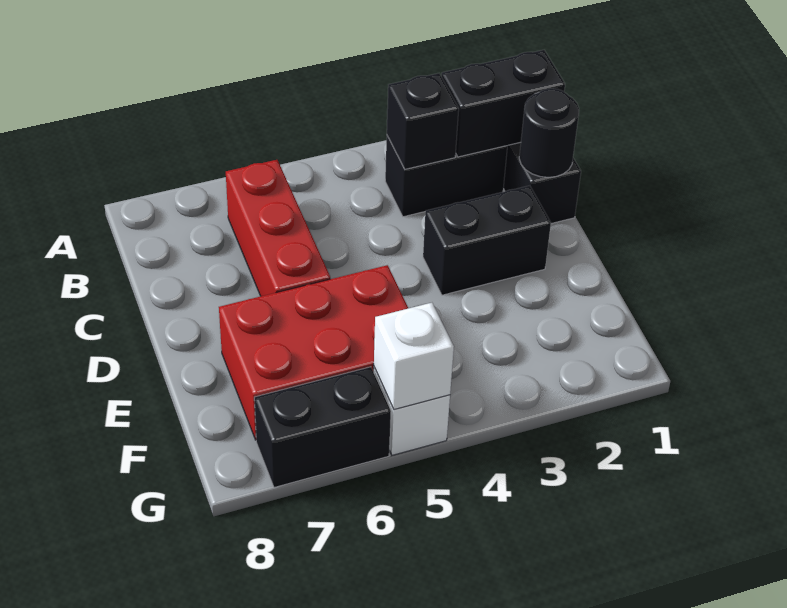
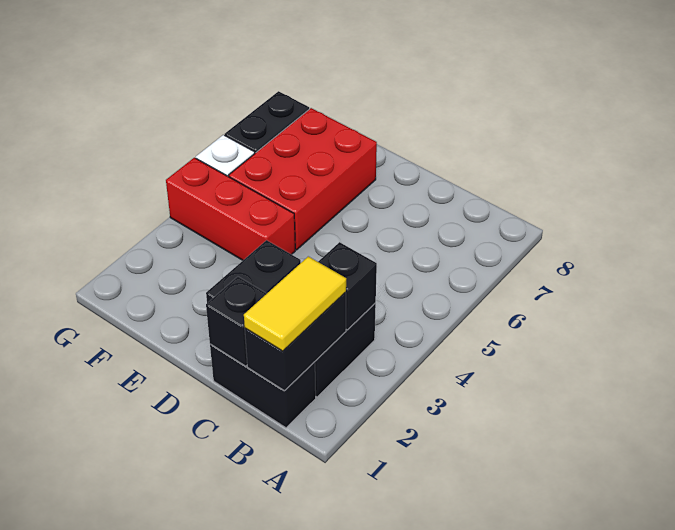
none -> yellow tile B1:B2 level 3
red brick B6:D6 level 1 -> red brick E4:G4 level 1
black round brick C1 level 2 -> black brick C1 level 2
white brick G5 level 2 -> none

